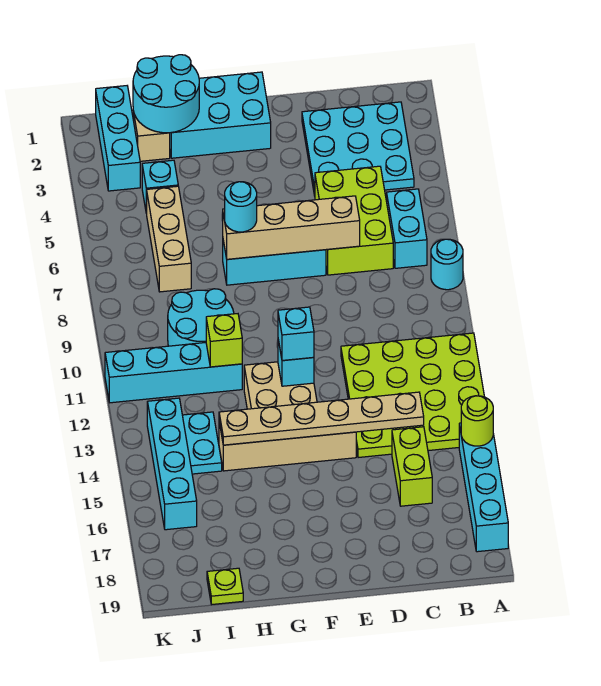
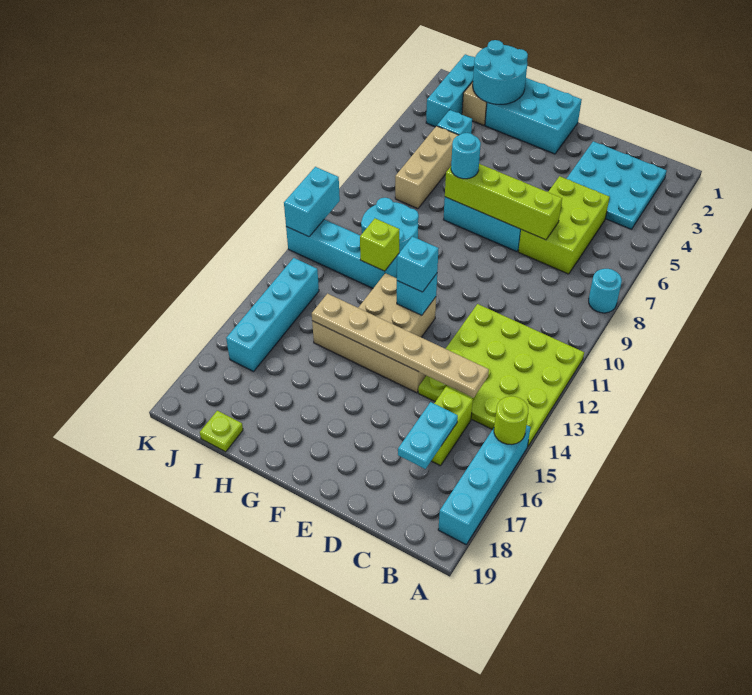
cyan brick B6:B7 level 1 -> cyan brick K10:K11 level 2
tan brick D7:G7 level 2 -> lime brick D7:G7 level 2
cyan plate I13:I14 level 1 -> cyan plate C16:C17 level 2

